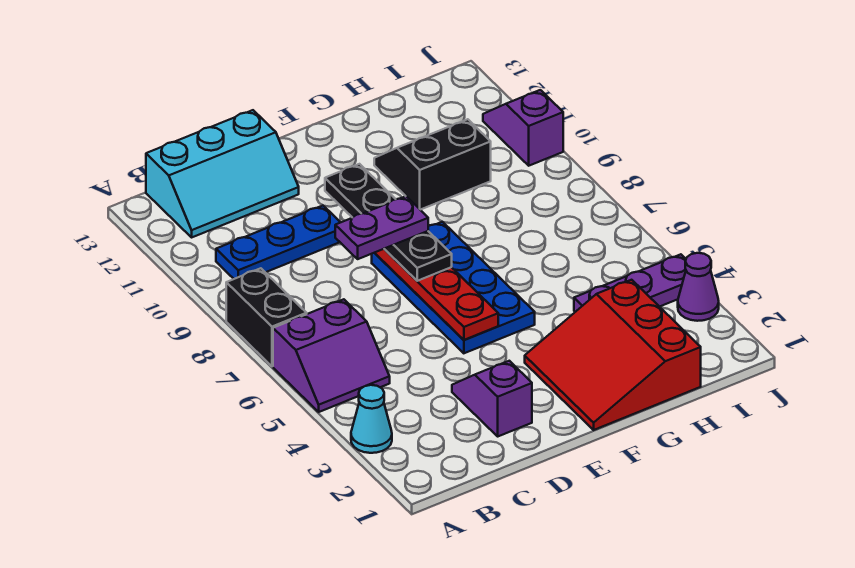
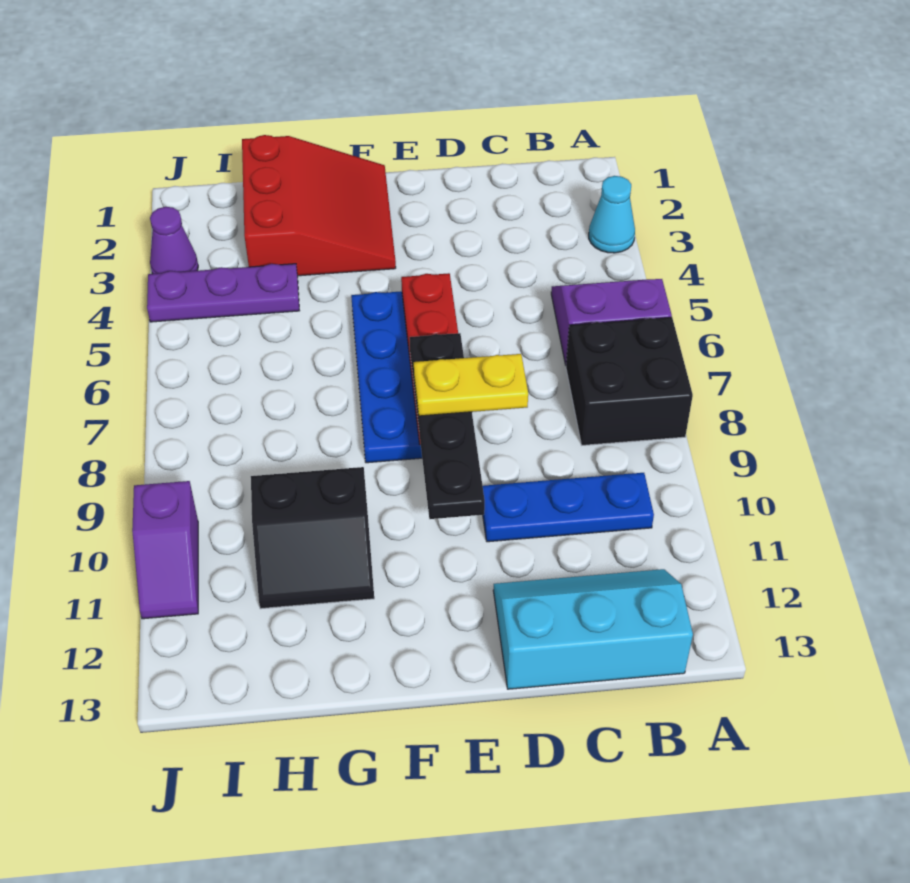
black brick A7:A8 level 1 -> black brick A7:B8 level 1
purple slope D2:D3 level 1 top 2 -> none
purple plate D8:E8 level 4 -> yellow plate D8:E8 level 4

